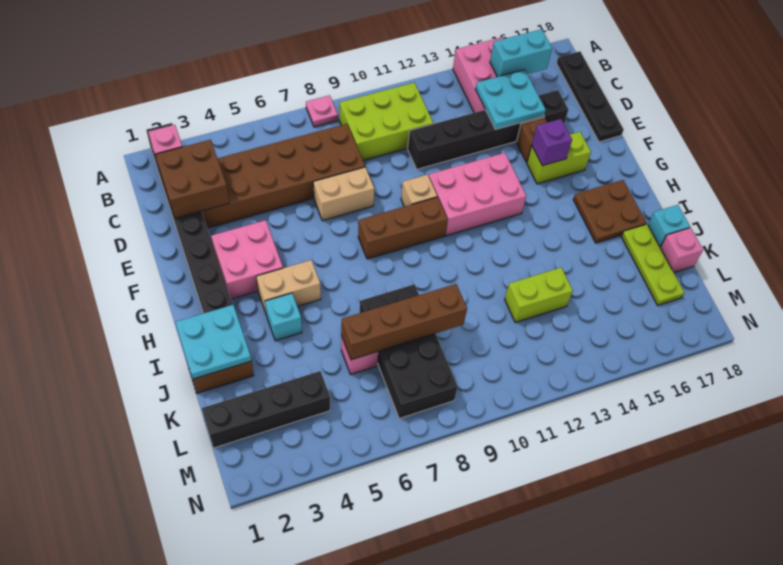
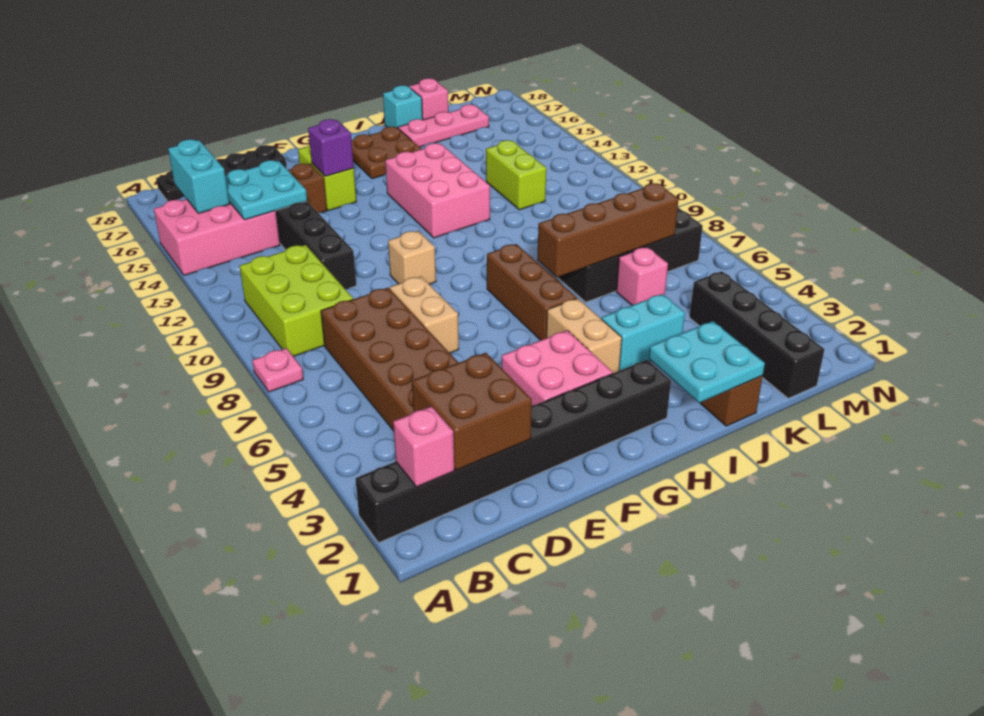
pink brick F11:G13 level 1 -> pink brick H12:I14 level 1
brown brick G8:G10 level 1 -> brown brick H6:H8 level 1
cyan brick I4 level 1 -> cyan brick I4:J4 level 1
lime plate J17:L17 level 1 -> pink plate J17:L17 level 1
brown brick K6:K9 level 2 -> brown brick I7:L7 level 2

